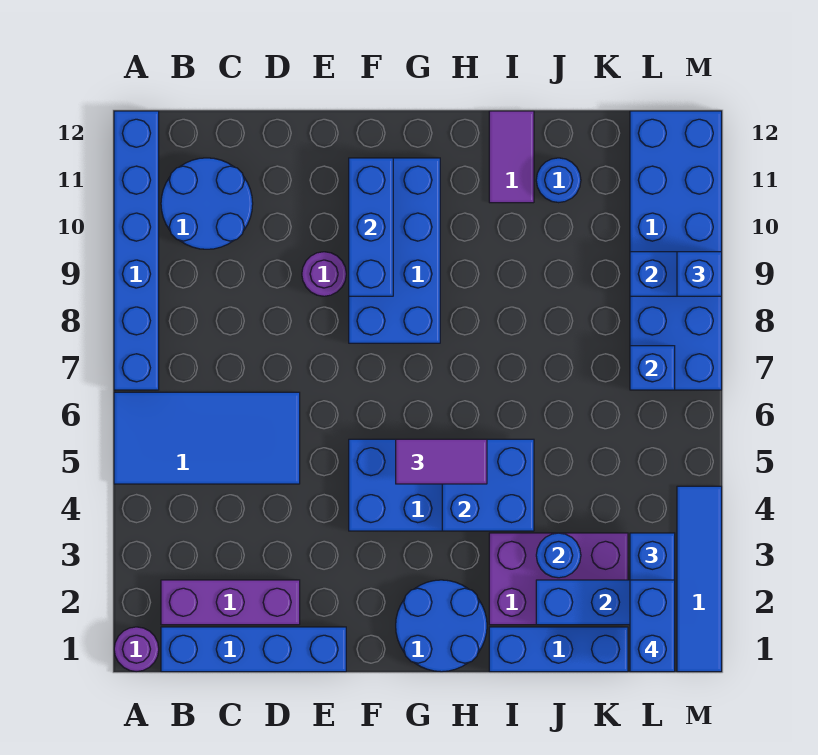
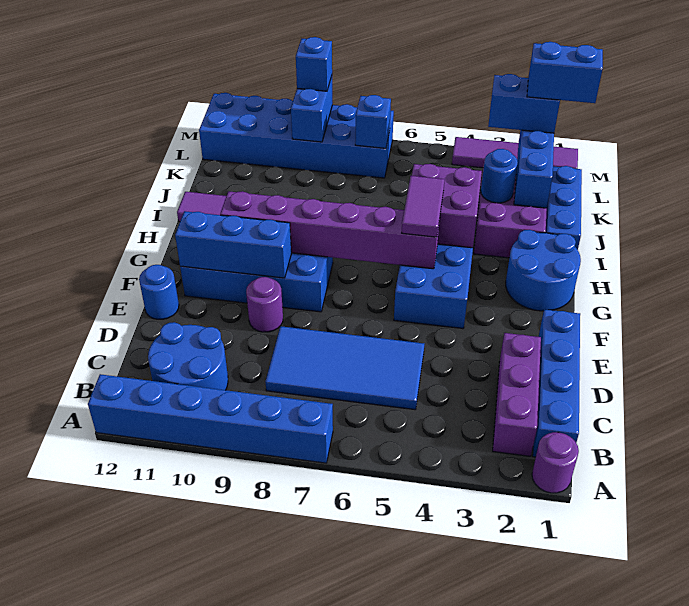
blue tile A5:D6 level 1 -> blue tile C5:D8 level 1
none -> purple brick G5:G10 level 2
blue brick H4:I5 level 2 -> purple brick H4:I5 level 2
blue round brick J11 level 1 -> blue round brick E12 level 1
blue tile M1:M4 level 1 -> purple tile M1:M4 level 1

